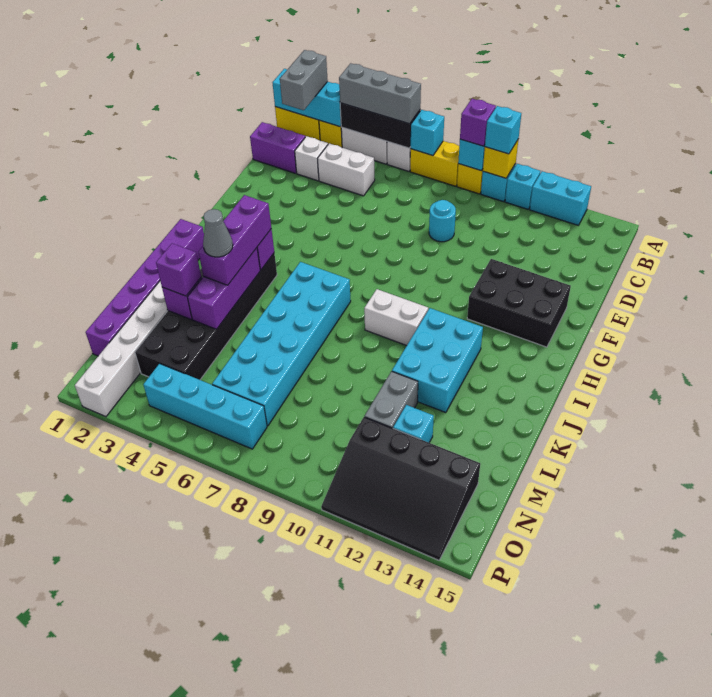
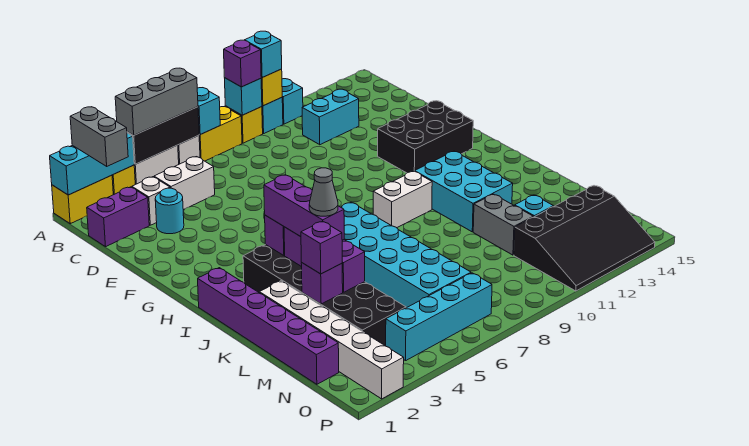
cyan brick A12:A13 level 1 -> cyan brick C11:C12 level 1
cyan round brick D9 level 1 -> cyan round brick D3 level 1

